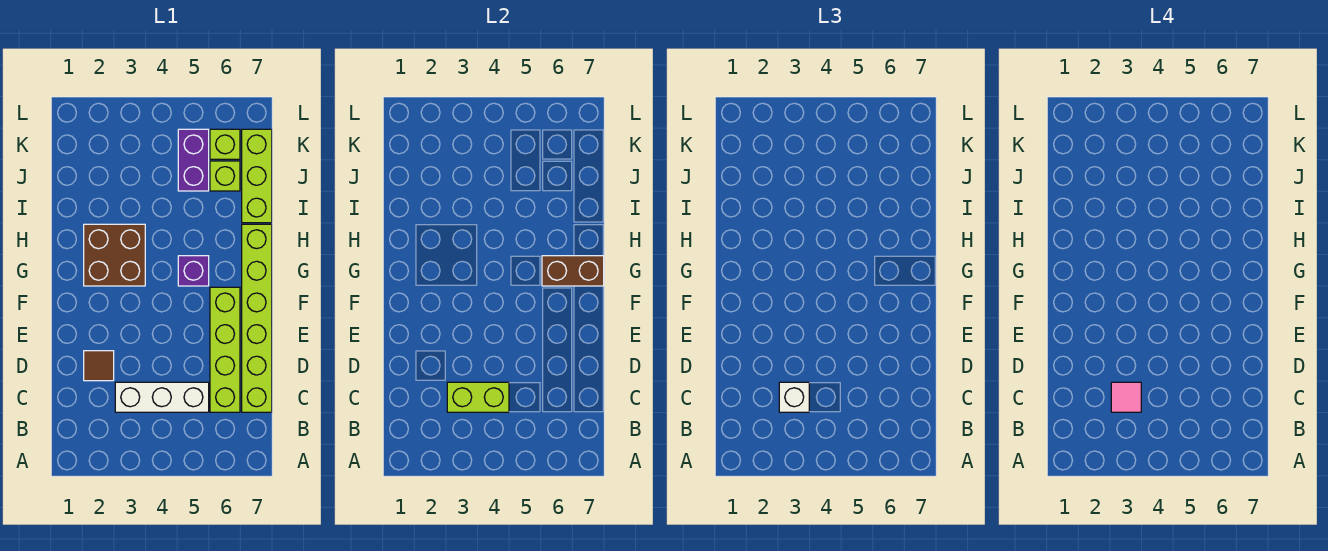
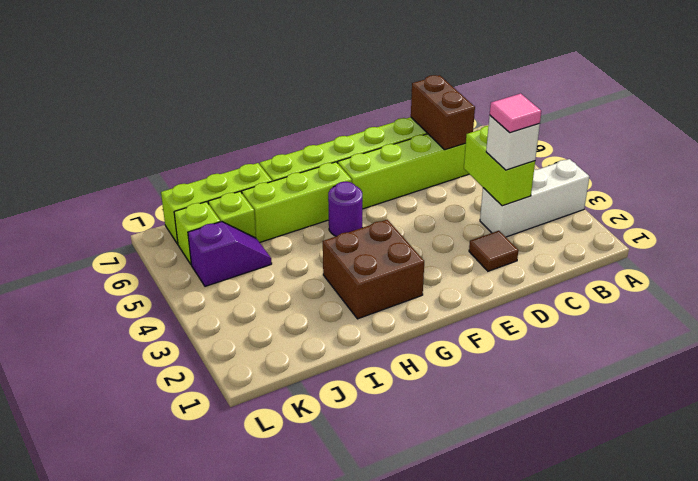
white brick C3:C5 level 1 -> white brick A3:C3 level 1
purple brick G5 level 1 -> purple round brick G5 level 1
none -> lime brick G6:I6 level 1
brown brick G6:G7 level 2 -> brown brick C6:C7 level 2
purple brick J5:K5 level 1 -> purple slope J5:K5 level 1 top K

